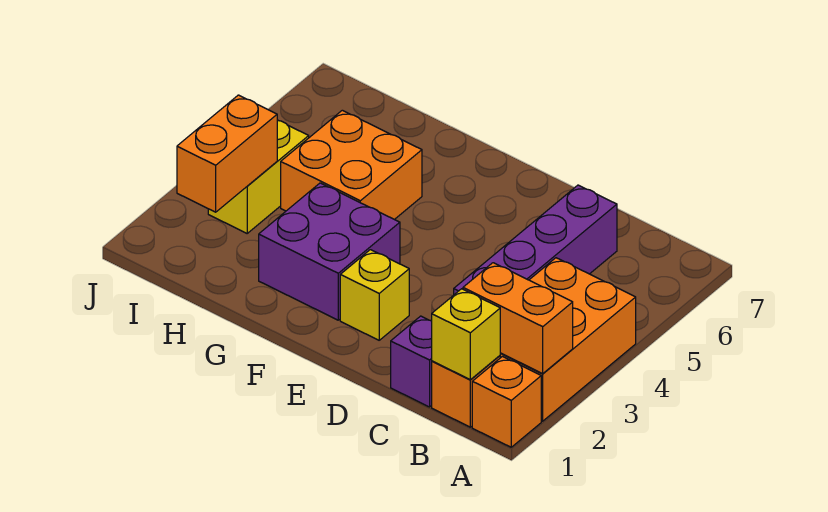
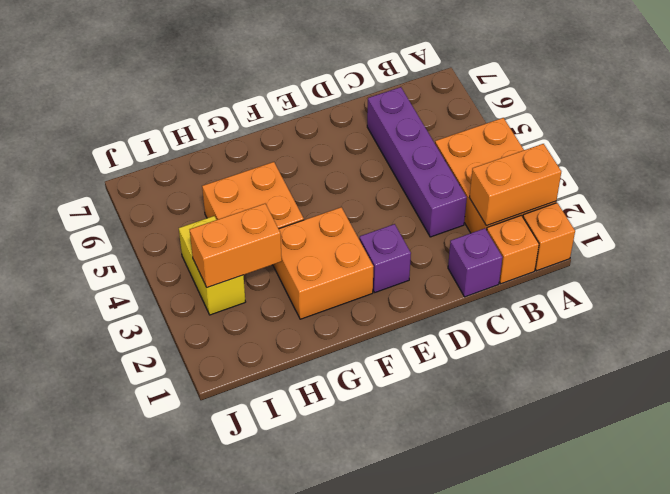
yellow brick B1 level 2 -> none
yellow brick E2 level 1 -> purple brick E2 level 1
purple brick F2:G3 level 1 -> orange brick F2:G3 level 1
orange brick I2:I3 level 2 -> orange brick H3:I3 level 2

